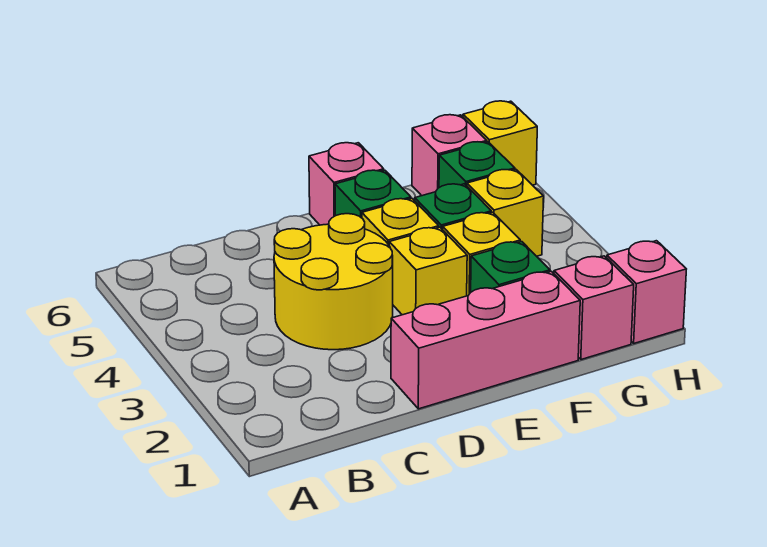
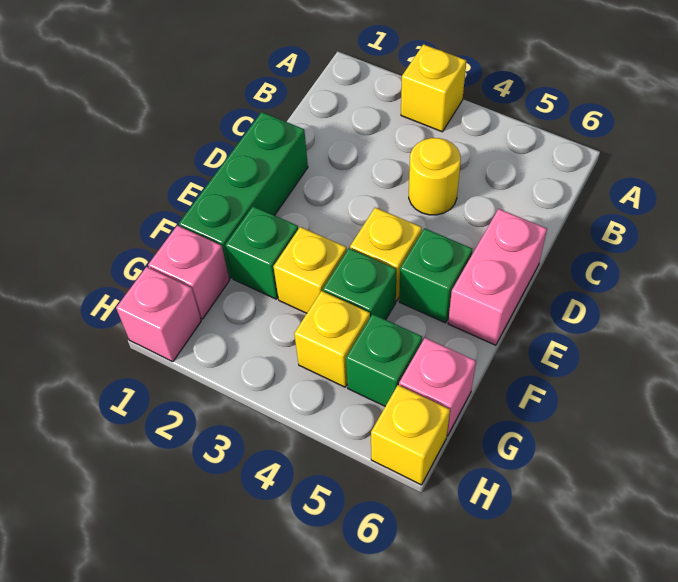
yellow round brick C3:D4 level 1 -> yellow round brick C4 level 1
pink brick D1:F1 level 1 -> green brick D1:F1 level 1
yellow brick E3 level 1 -> yellow brick A3 level 1
pink brick E6 level 1 -> pink brick D6:E6 level 1

